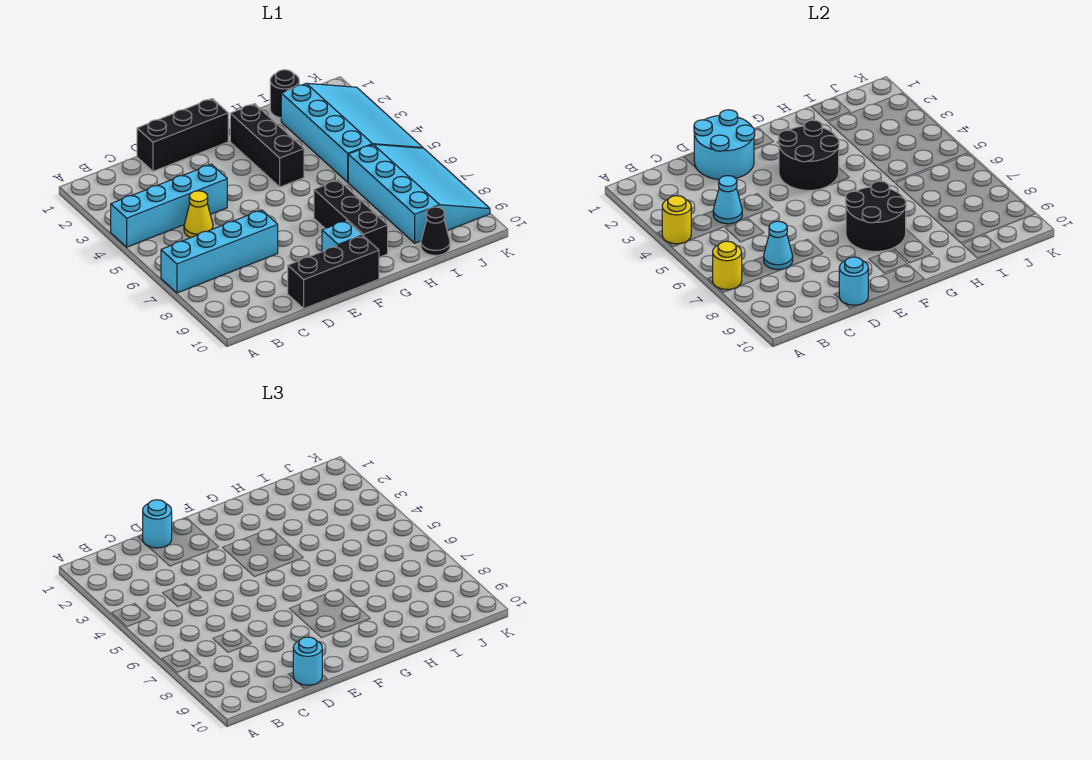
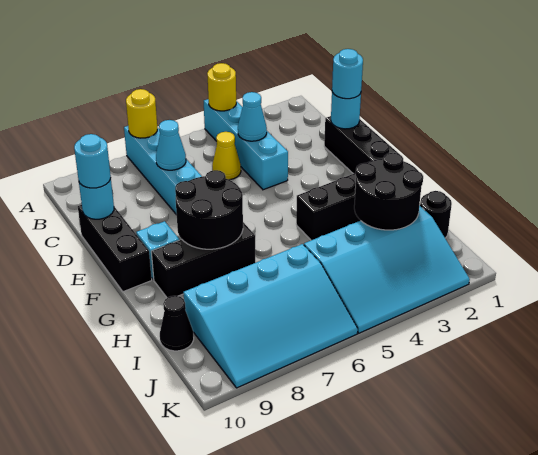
cyan round brick D1:E2 level 2 -> cyan round brick D1 level 2
black round brick F3:G4 level 2 -> black round brick H2:I3 level 2

